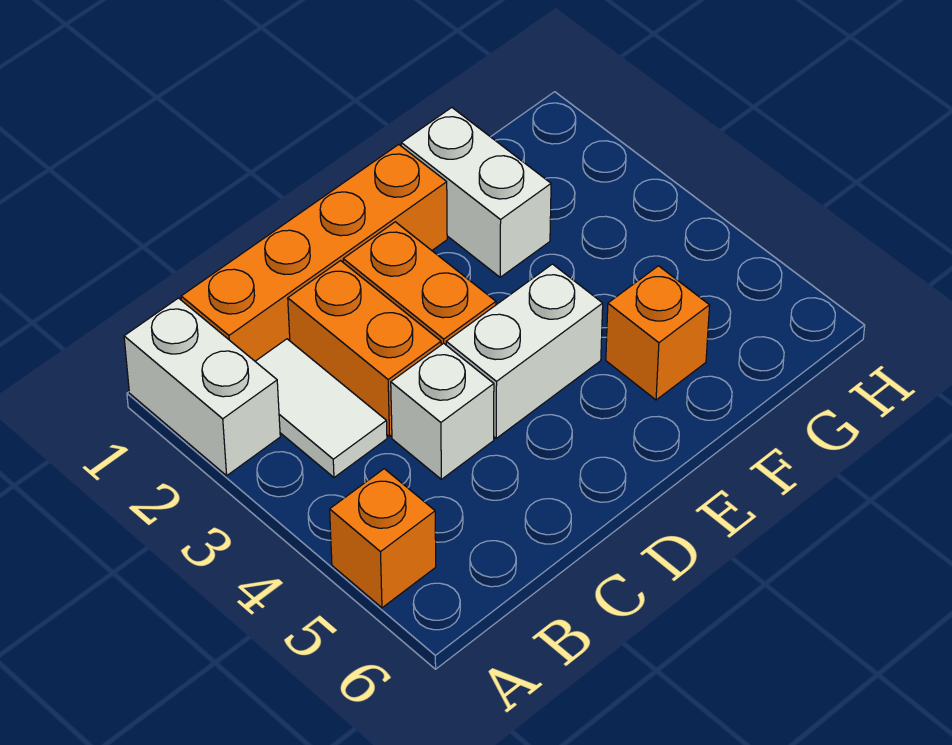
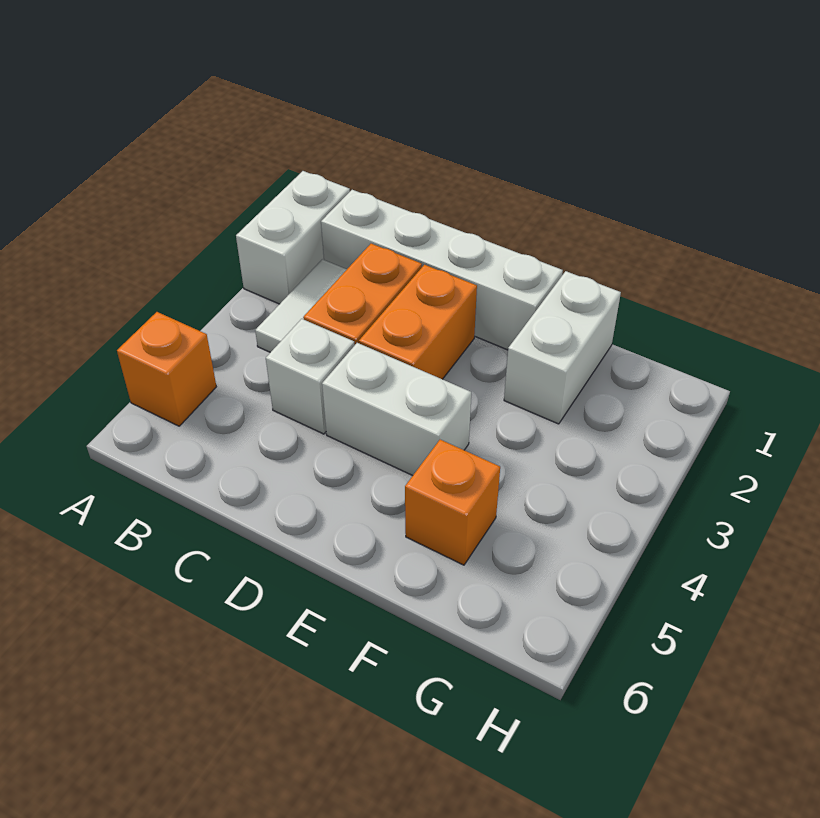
orange brick B1:E1 level 1 -> white brick B1:E1 level 1

